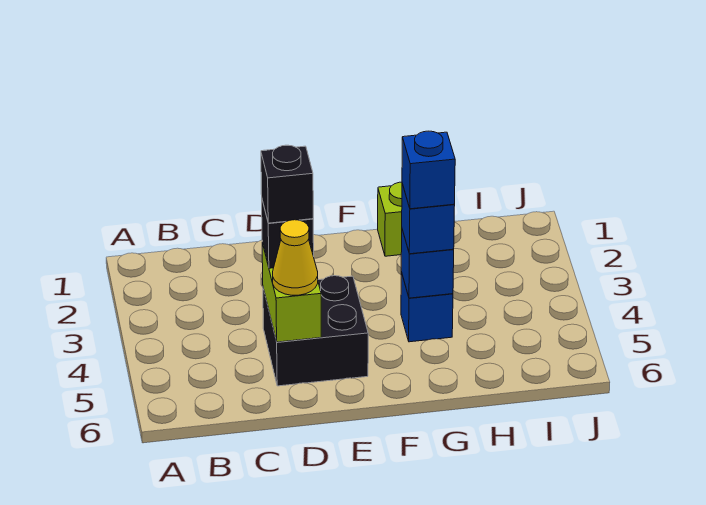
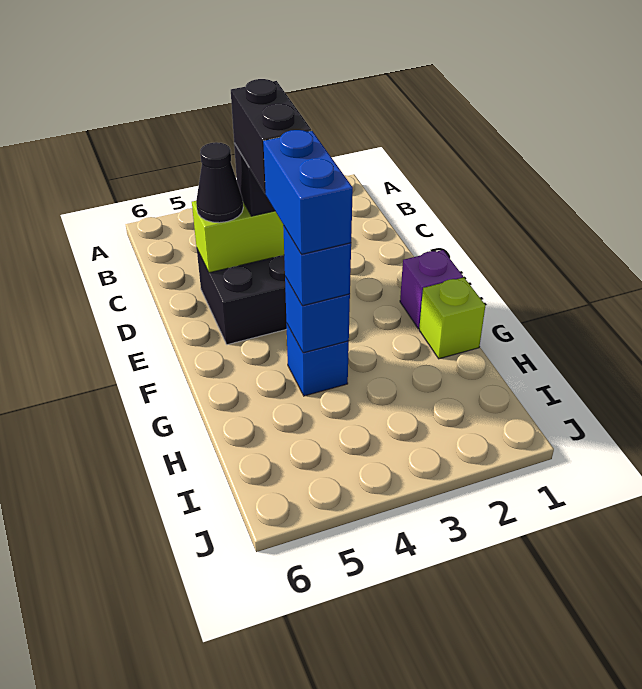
black brick D4 level 4 -> black brick D4:E4 level 4
yellow cone D5 level 3 -> black cone D5 level 3
none -> purple brick F1 level 1
blue brick G4 level 4 -> blue brick F4:G4 level 4

